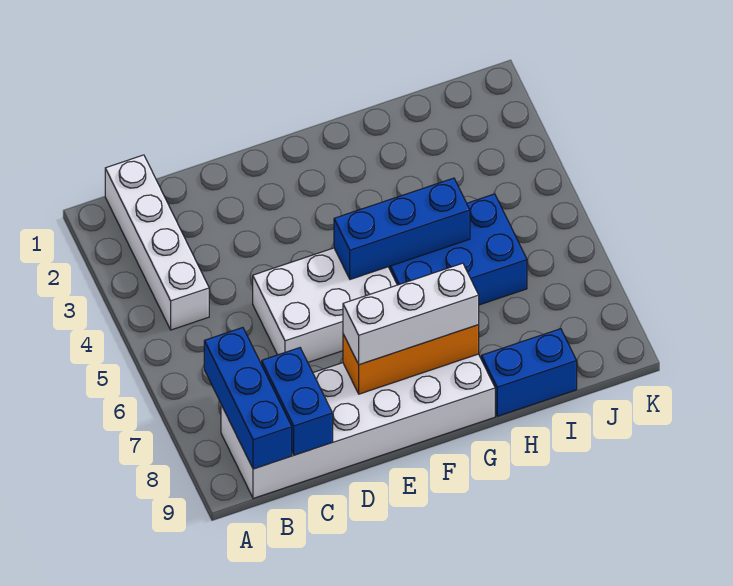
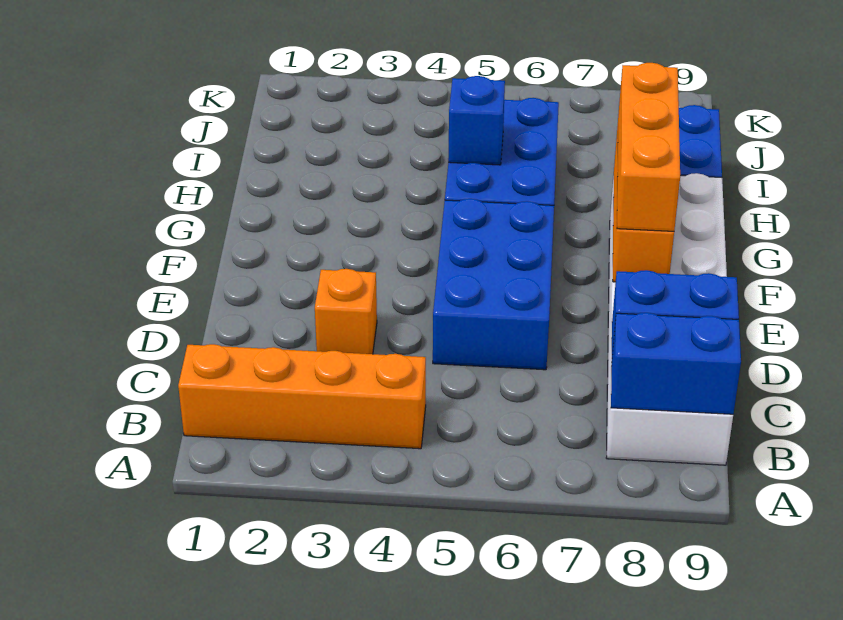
white brick B1:B4 level 1 -> orange brick B1:B4 level 1
blue brick B7:B9 level 2 -> blue brick B8:B9 level 2
none -> orange brick D3 level 1
white brick D5:F6 level 1 -> blue brick D5:F6 level 1
white brick E8:G8 level 3 -> orange brick E8:G8 level 3
blue brick F5:H5 level 2 -> blue brick H5 level 2

